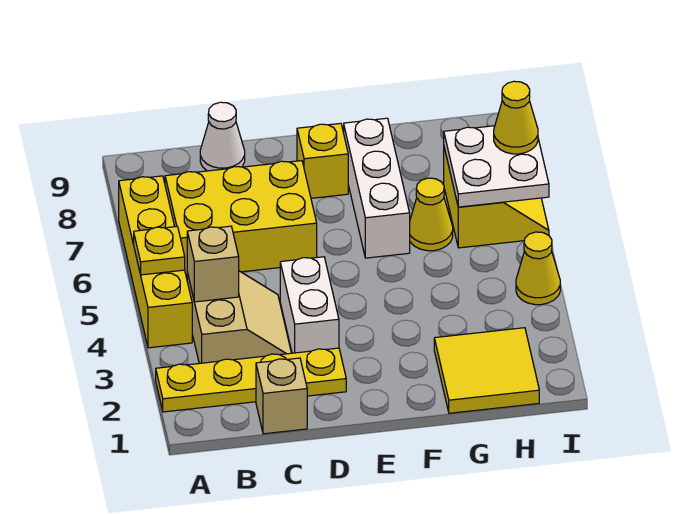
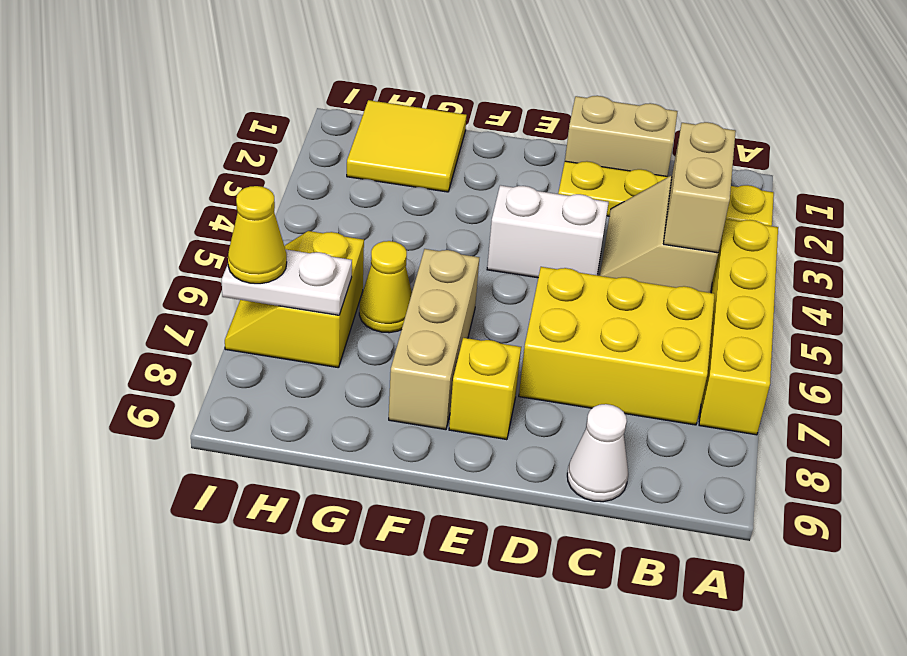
yellow plate A5 level 2 -> none
tan brick B4 level 2 -> tan brick B3:B4 level 2
tan brick C1 level 1 -> tan brick C1:D1 level 1
white brick D3:D4 level 1 -> white brick D4:E4 level 1
white brick F6:F8 level 1 -> tan brick F6:F8 level 1
white plate H6:I7 level 2 -> white plate H7:I7 level 2
yellow cone I4 level 1 -> none

